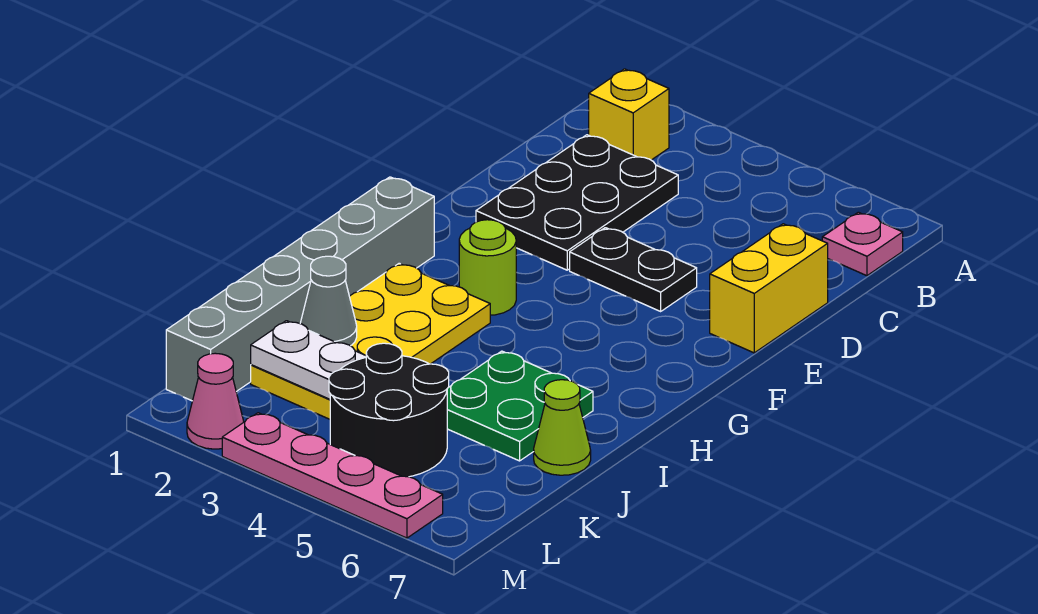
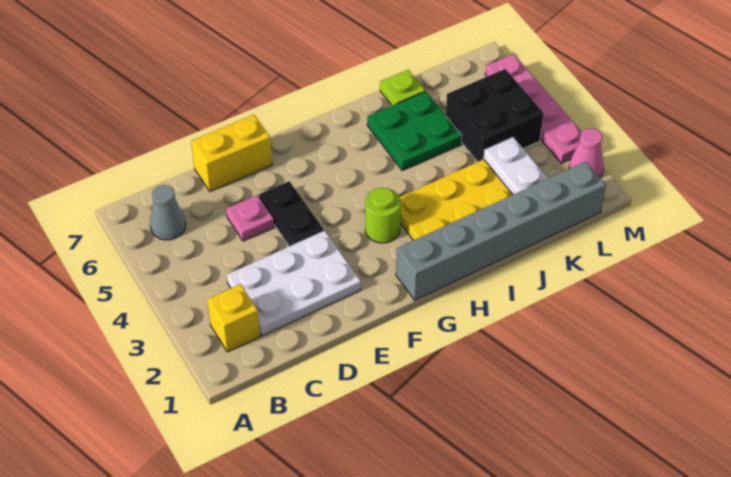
pink plate B7 level 1 -> pink plate D5 level 1
black plate C2:E3 level 1 -> white plate C2:E3 level 1
grey cone J2 level 2 -> grey cone B6 level 1
lime cone J7 level 1 -> lime plate J7 level 1
black round brick K4:L5 level 1 -> black brick K4:L5 level 1

